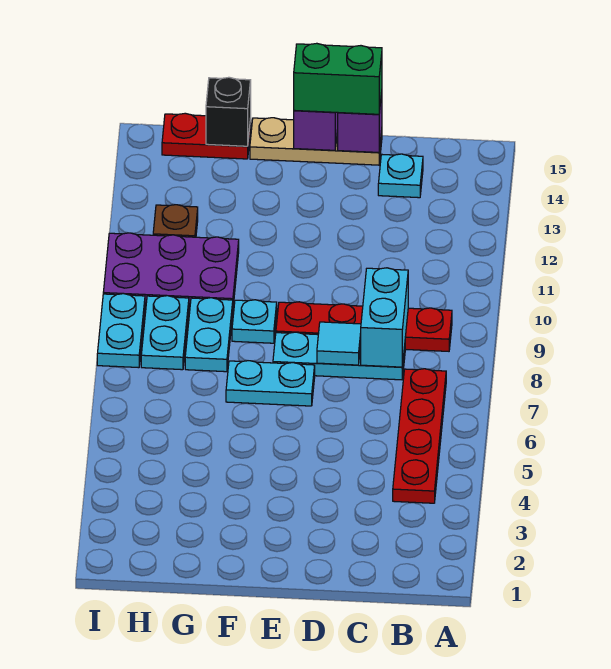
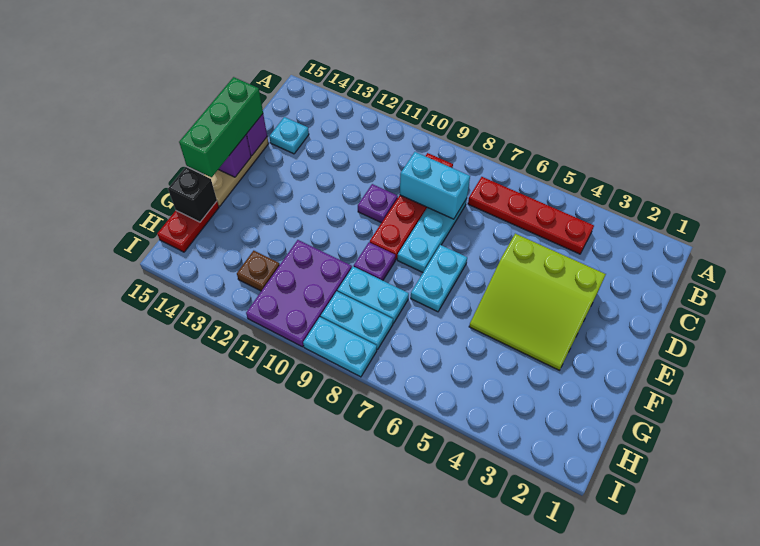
none -> lime slope D3:F5 level 1 top D
cyan tile D8 level 2 -> none
none -> purple plate D10 level 1
green brick D15:E15 level 3 -> green brick D15:F15 level 3
cyan plate F9 level 1 -> purple plate F9 level 1

